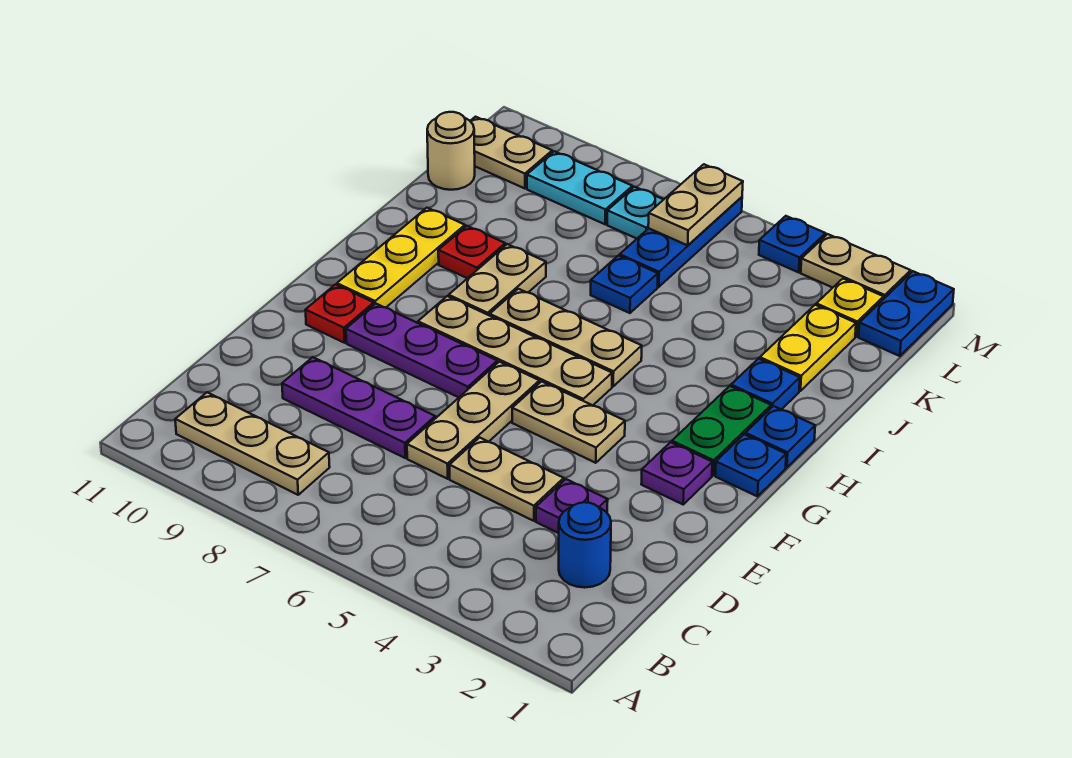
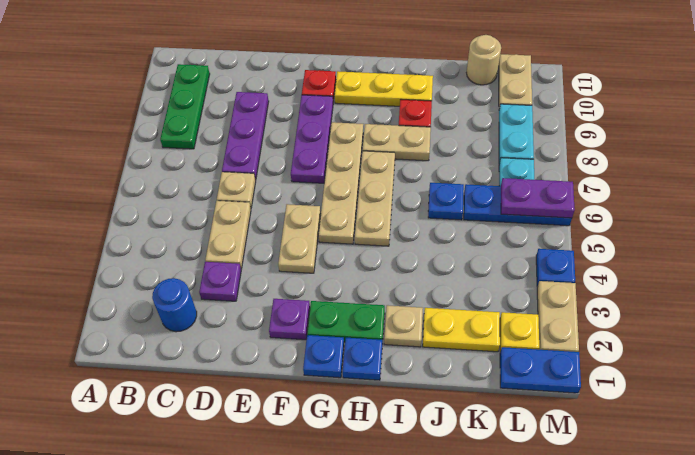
tan plate B8:B10 level 1 -> green plate B8:B10 level 1
tan plate D6:F6 level 1 -> tan plate D6 level 1
blue plate I2 level 1 -> tan plate I2 level 1
tan plate L6:M6 level 2 -> purple plate L6:M6 level 2

